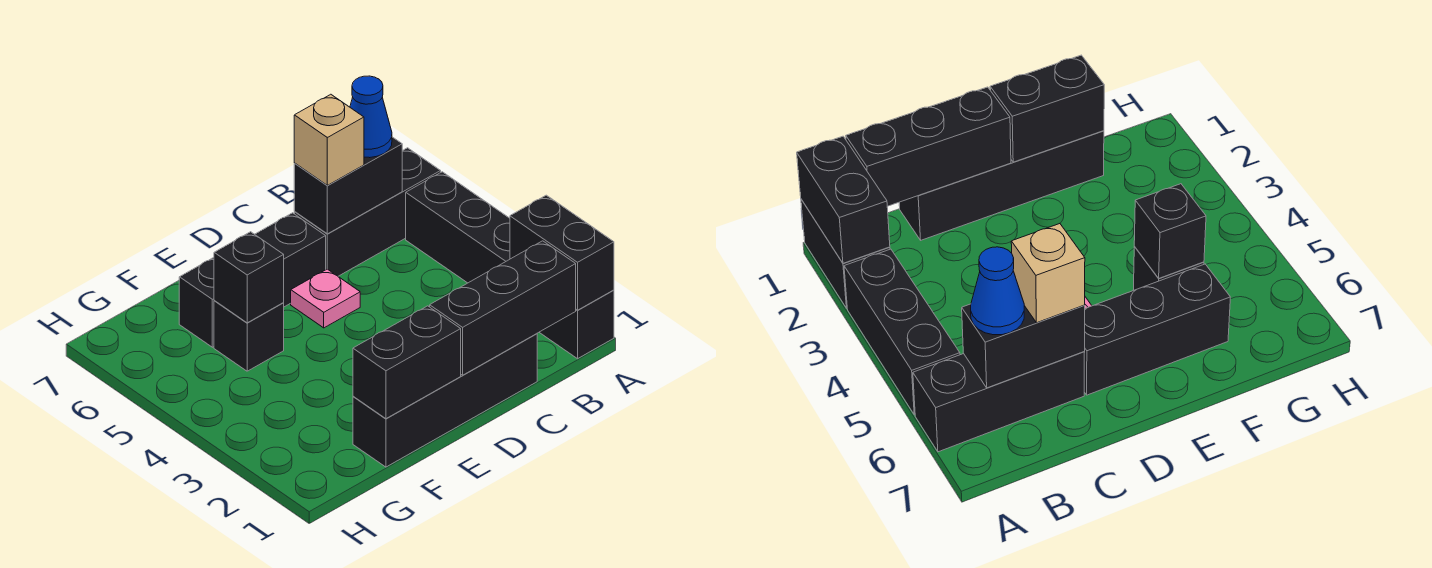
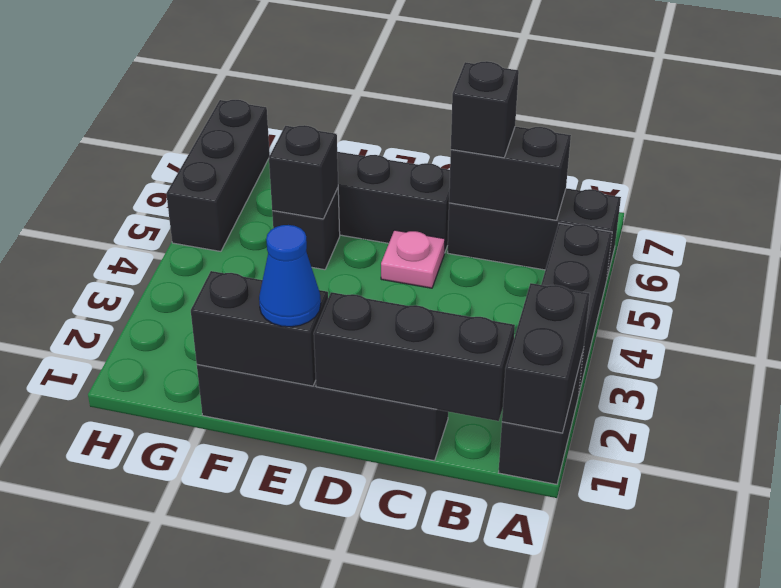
blue cone B6 level 3 -> blue cone E1 level 3
tan brick C6 level 3 -> black brick C6 level 3
none -> black brick H5:H7 level 1

